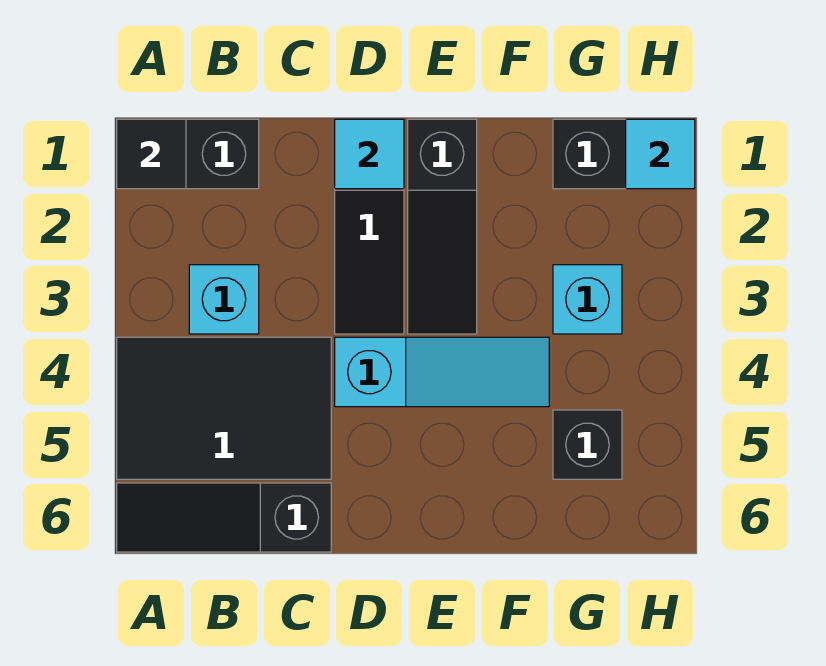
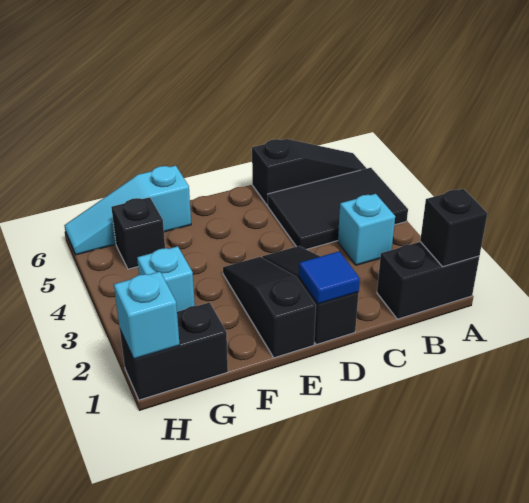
black tile A1 level 2 -> black brick A1 level 2
cyan tile D1 level 2 -> blue tile D1 level 2
cyan slope D4:F4 level 1 top D -> cyan slope F6:H6 level 1 top F
cyan tile H1 level 2 -> cyan brick H1 level 2

